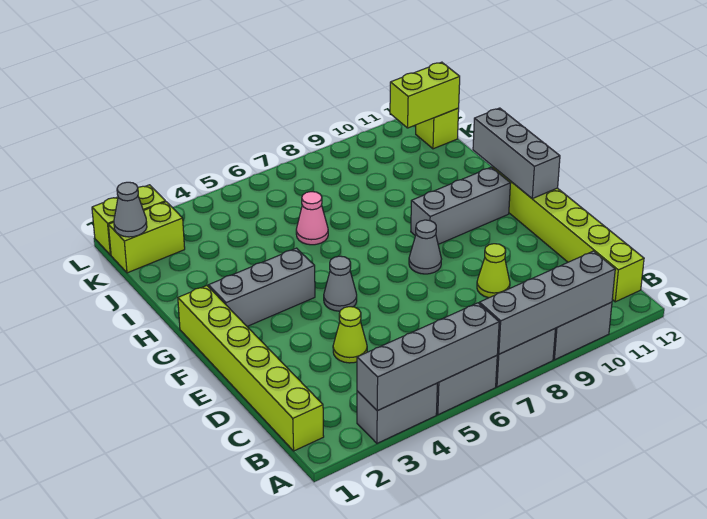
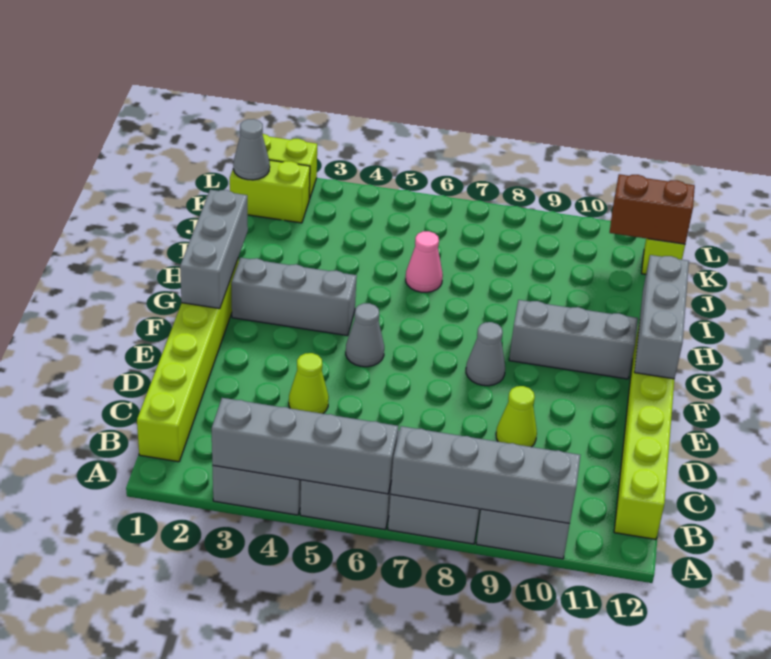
none -> grey brick F1:H1 level 2
lime brick K11:K12 level 2 -> brown brick K11:K12 level 2

